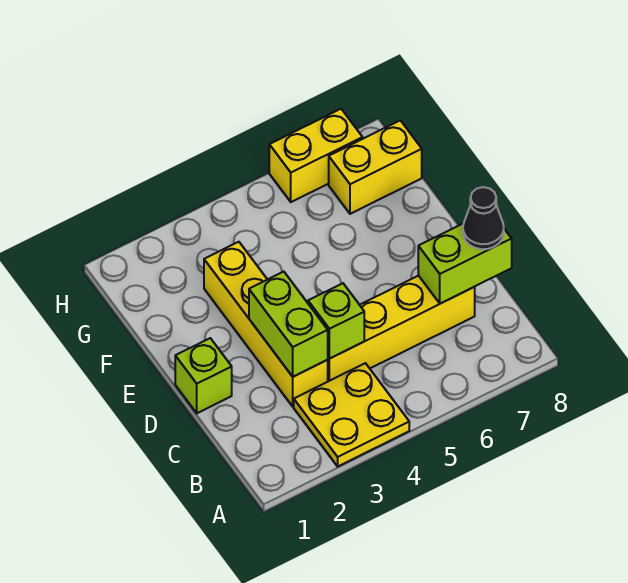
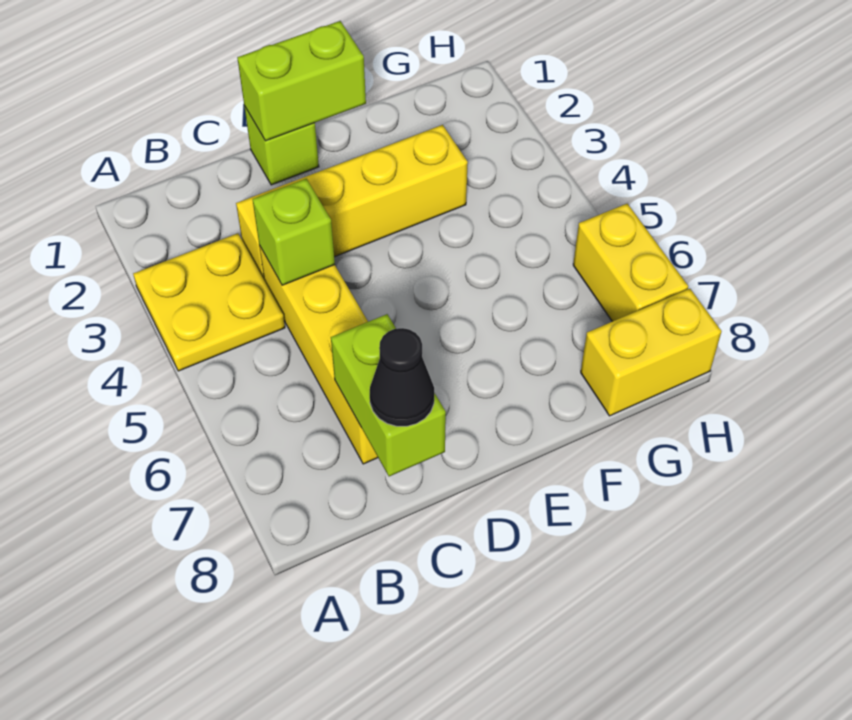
lime brick C3:D3 level 2 -> lime brick D1:E1 level 2
yellow brick G7:G8 level 1 -> yellow brick G8:H8 level 1

